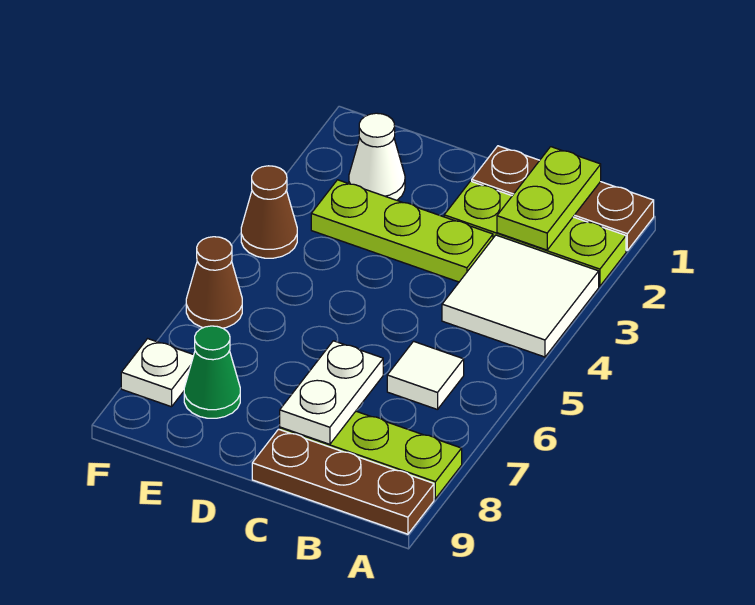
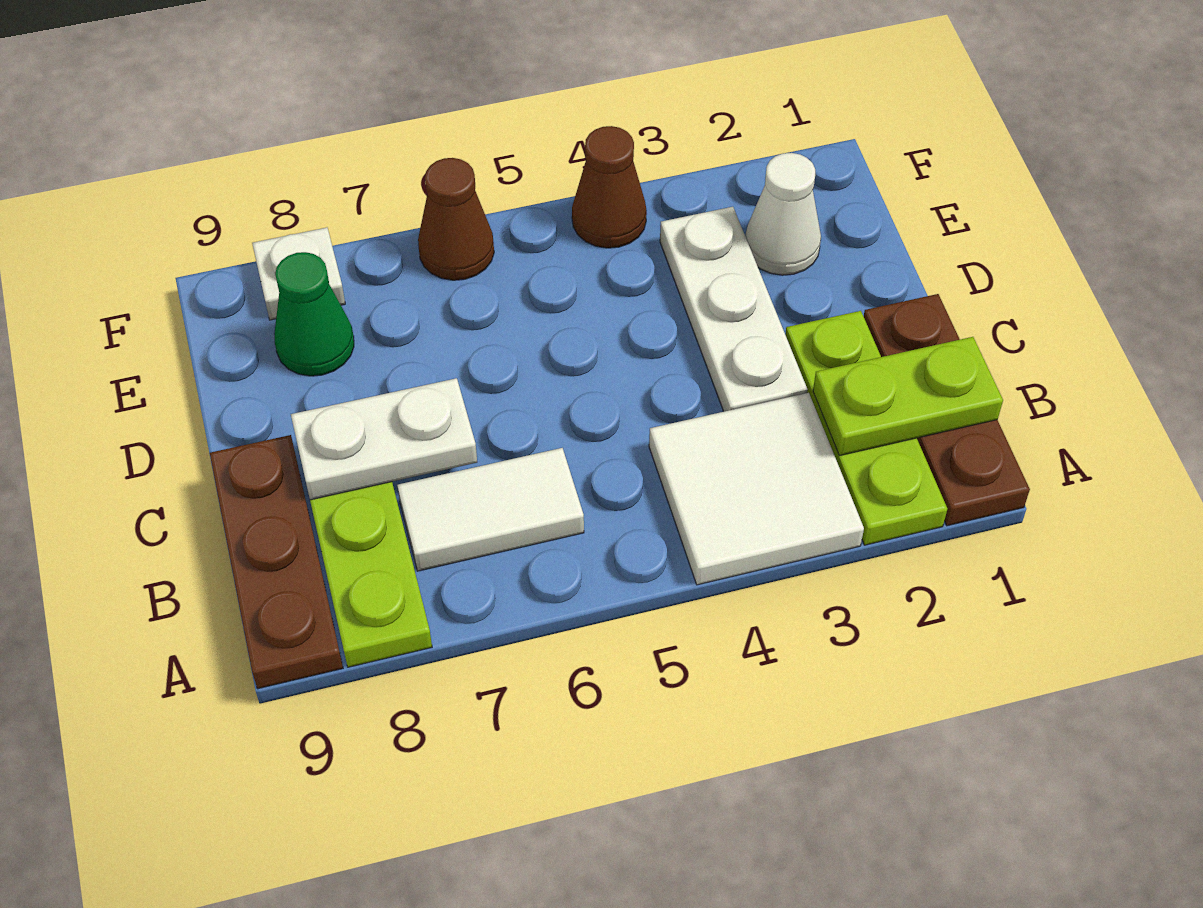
white tile B6 level 1 -> white tile B6:B7 level 1
lime plate C3:E3 level 1 -> white plate C3:E3 level 1

